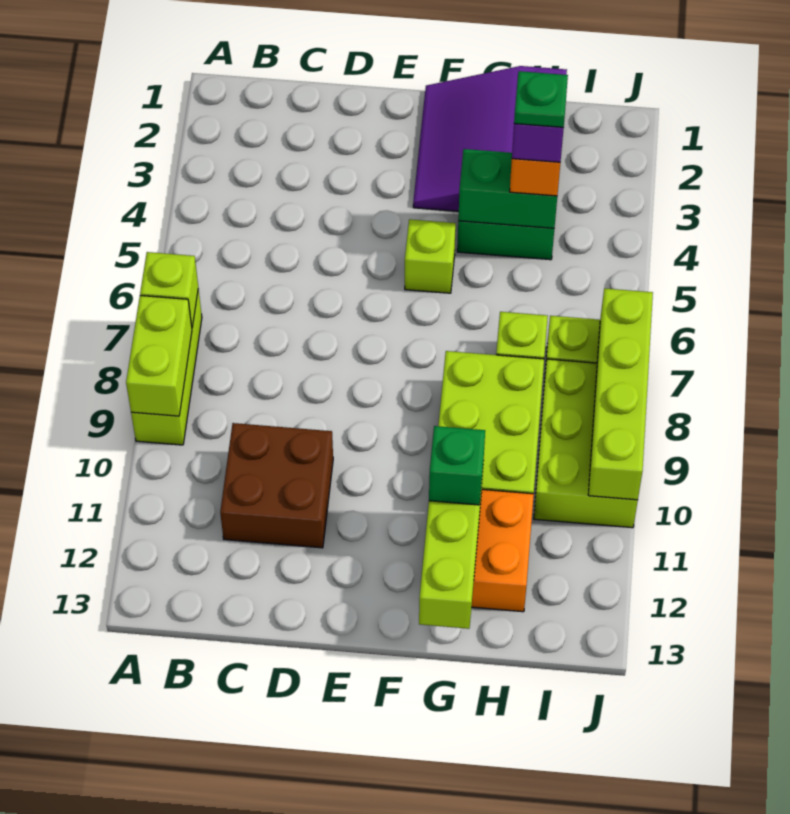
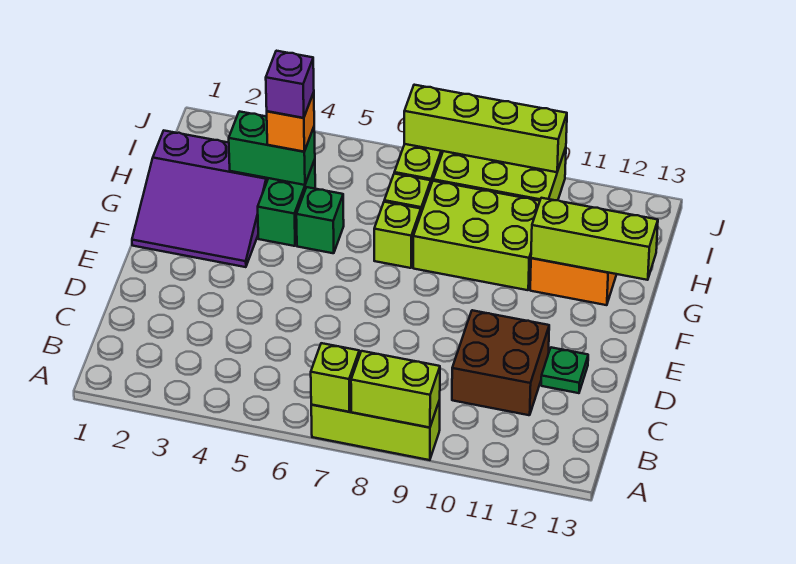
lime brick F5 level 1 -> lime brick G7 level 1
green brick G4:H4 level 2 -> green brick H3:H4 level 2
green brick G11 level 3 -> green brick G5 level 1
green plate H4 level 5 -> green plate D12 level 1

